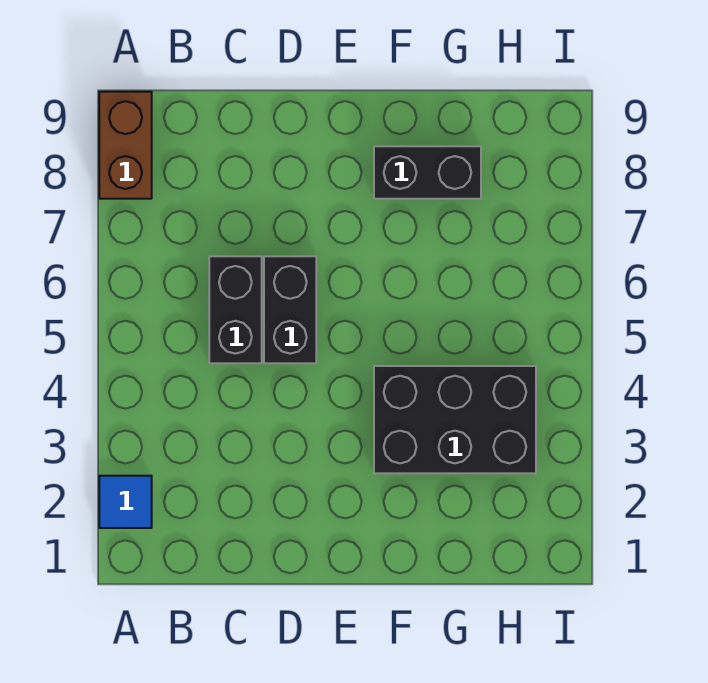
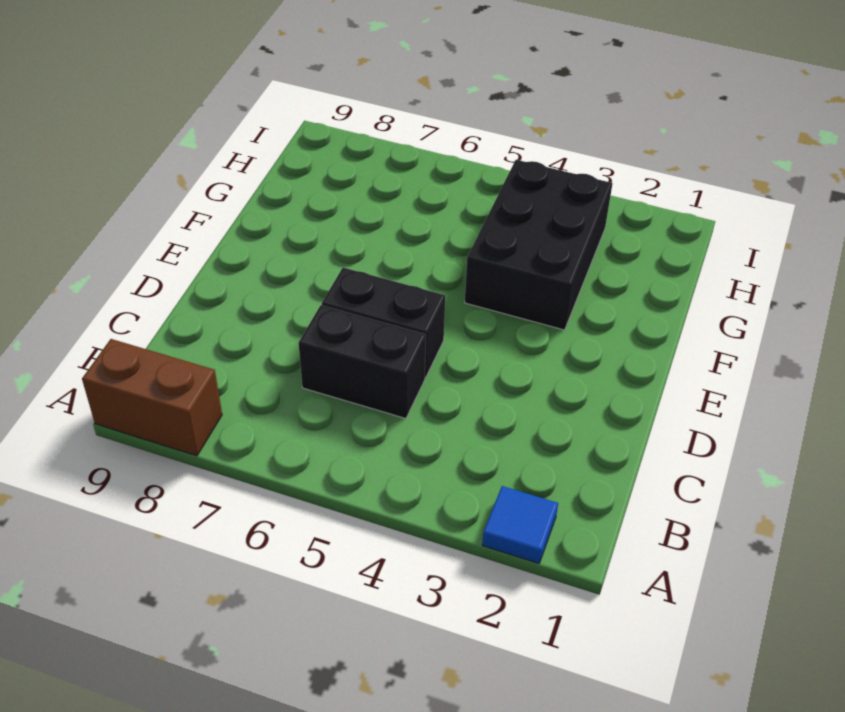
black brick F8:G8 level 1 -> none

